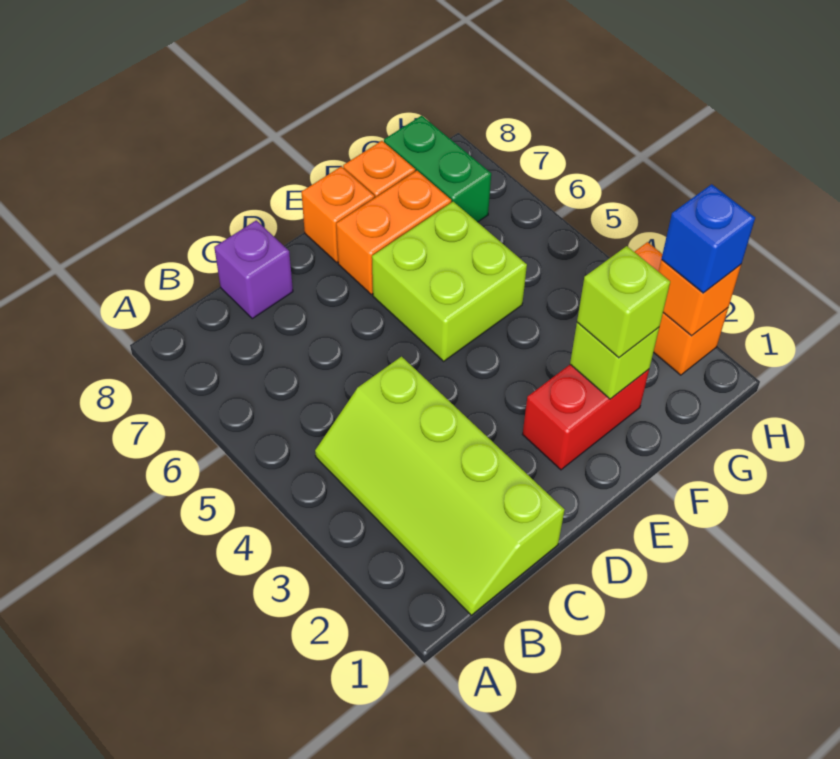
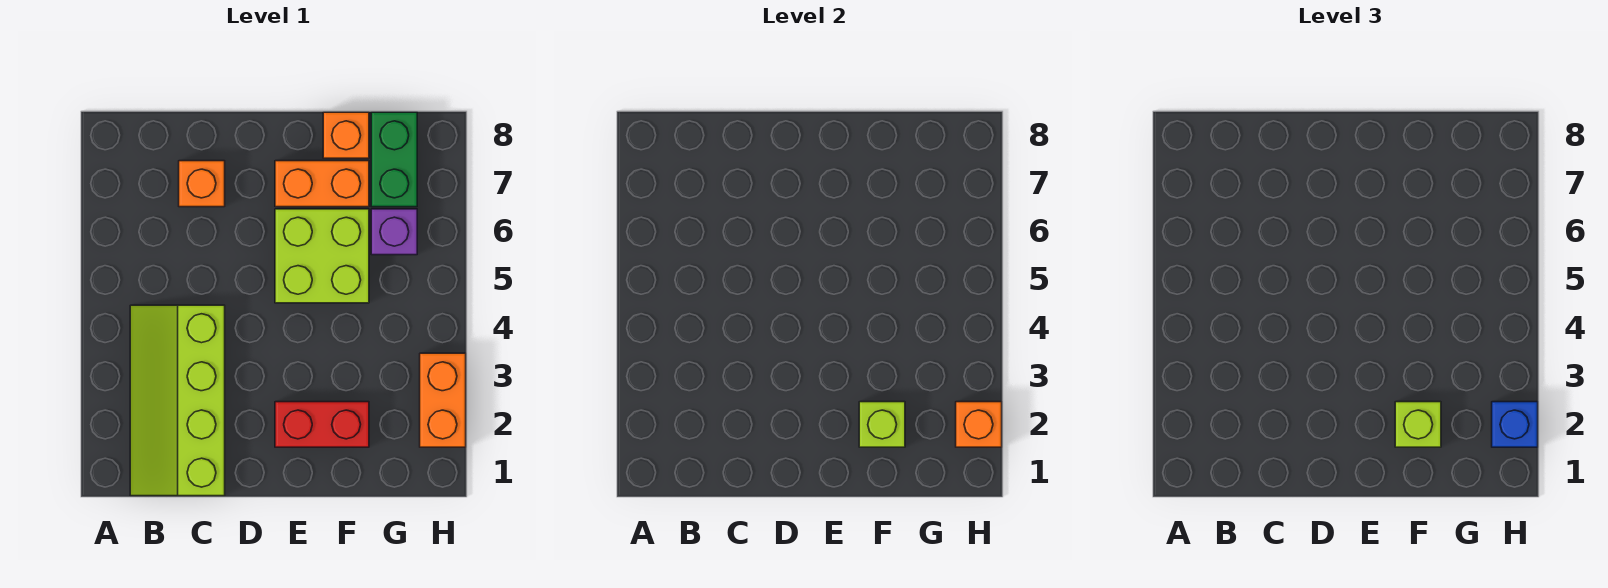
purple brick C8 level 1 -> purple brick G6 level 1
orange brick E8 level 1 -> orange brick C7 level 1

